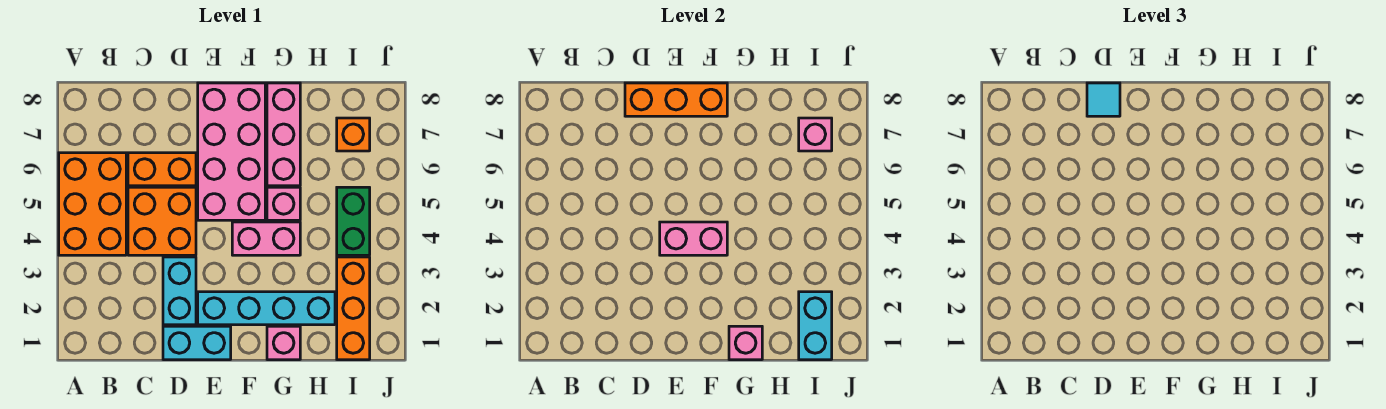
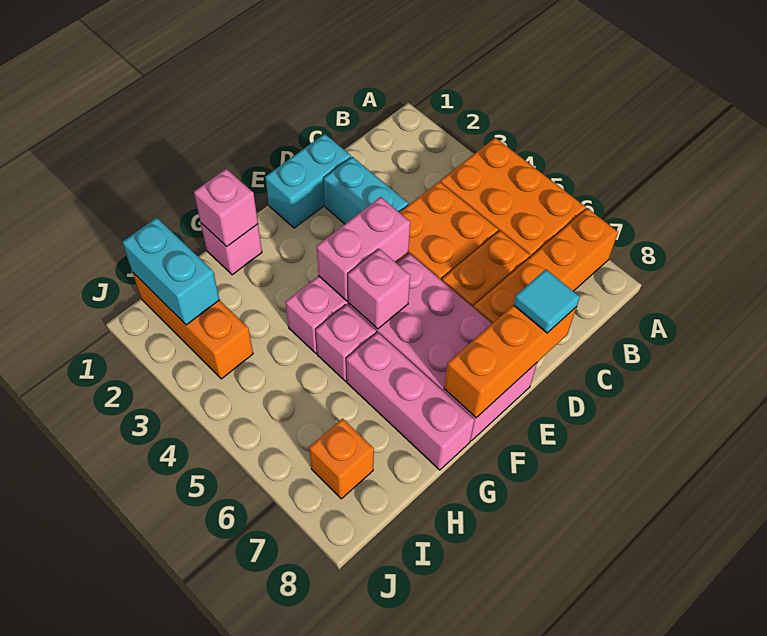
none -> orange brick A7:D7 level 1
cyan brick E2:H2 level 1 -> none
green brick I4:I5 level 1 -> none
pink brick I7 level 2 -> pink brick F5 level 2

